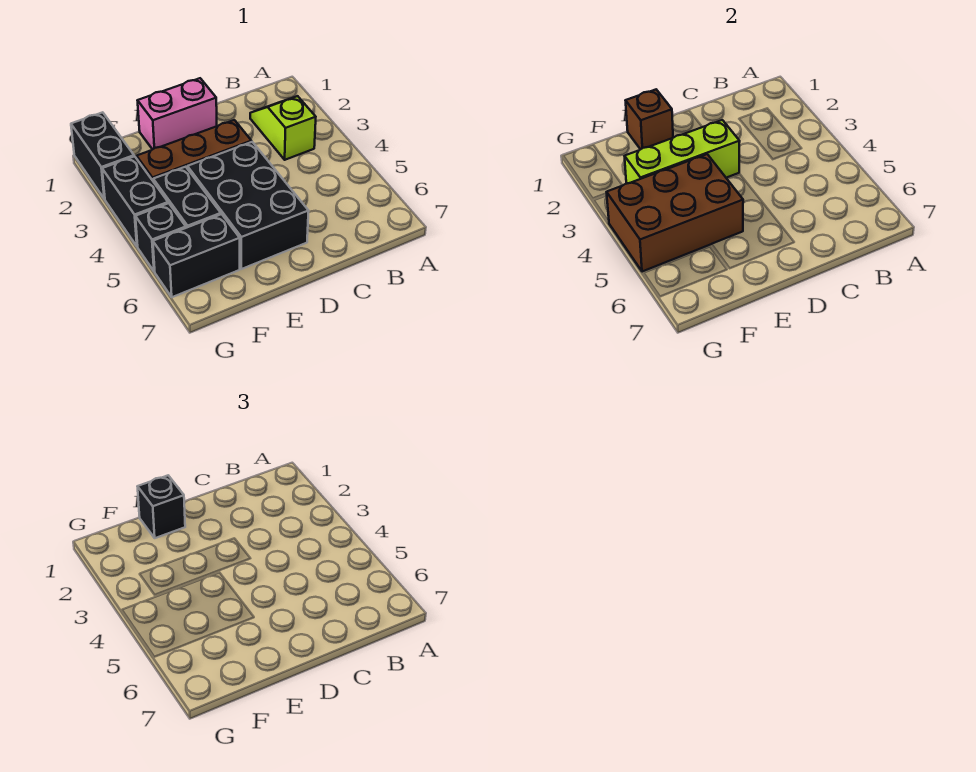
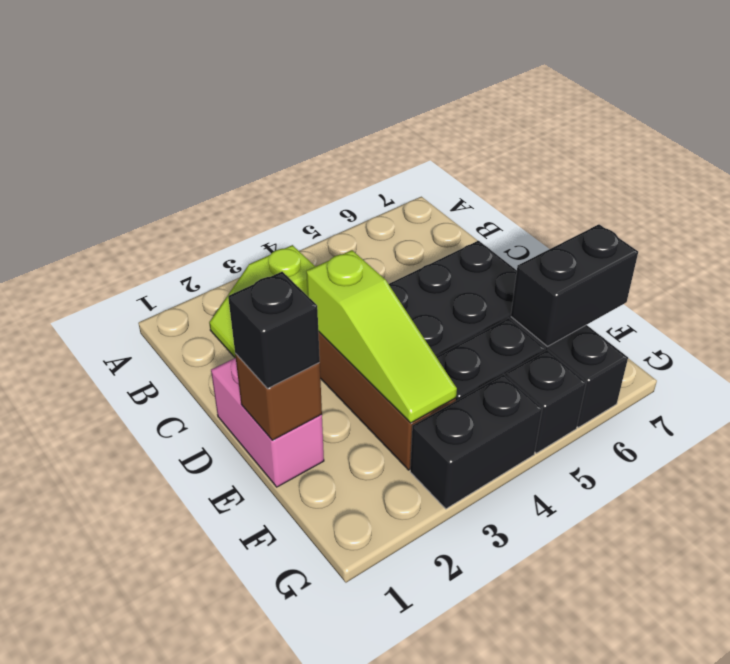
lime brick D3:F3 level 2 -> lime slope D3:F3 level 2 top D
brown brick E4:G5 level 2 -> none
black brick G1:G2 level 1 -> black brick F6:F7 level 2

